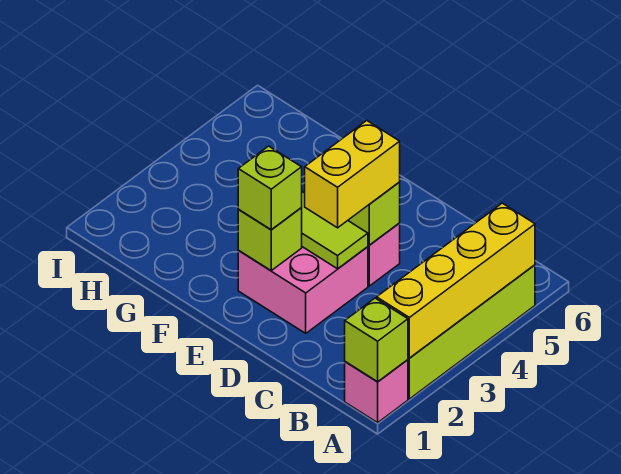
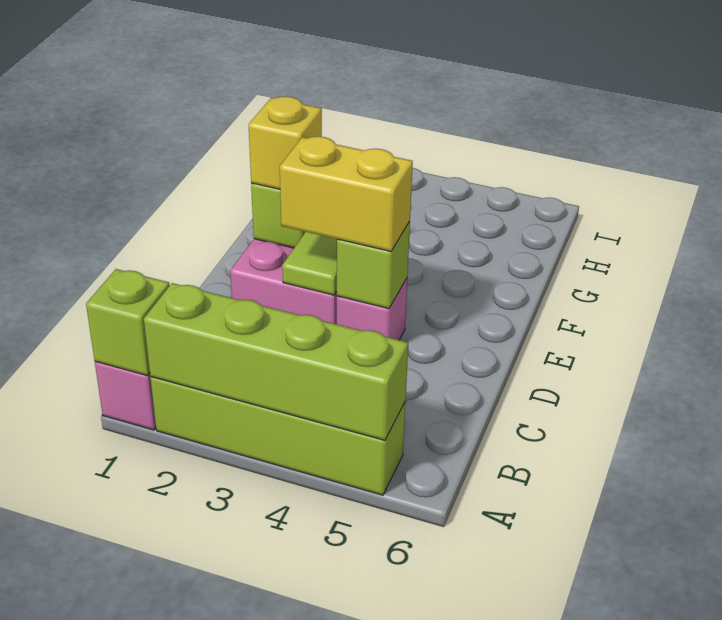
yellow brick A2:A5 level 2 -> lime brick A2:A5 level 2
lime brick E2 level 3 -> yellow brick E2 level 3

